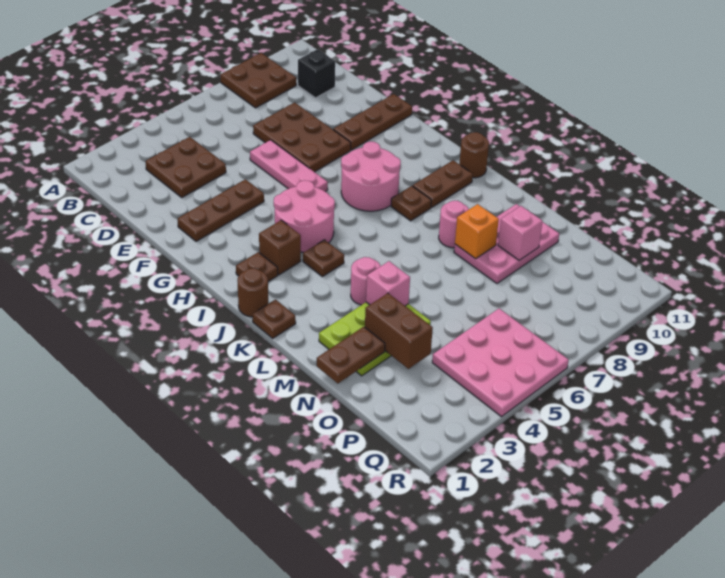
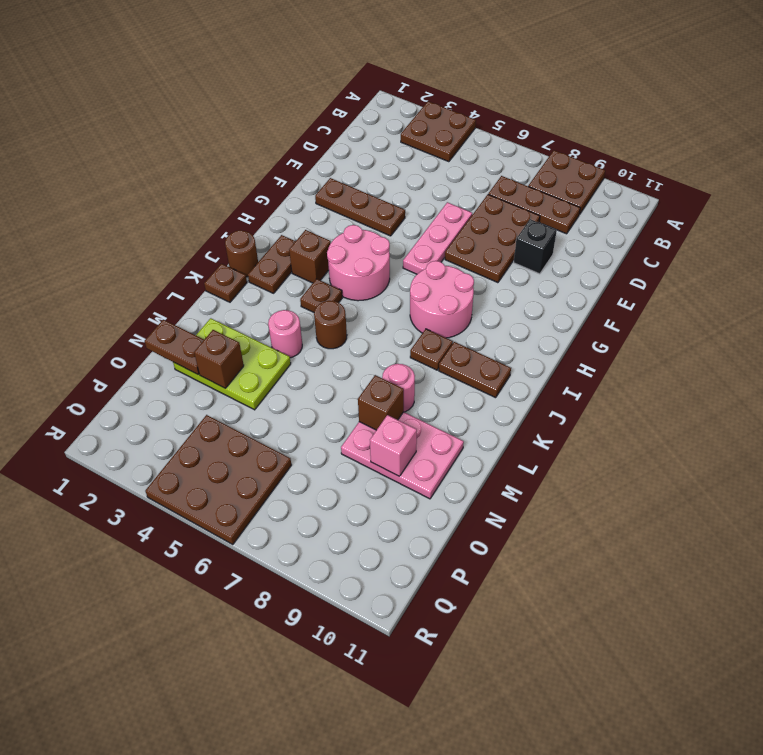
brown plate C3:D4 level 1 -> brown plate A3:B4 level 1
black brick C10 level 1 -> black brick E9 level 1
brown plate F9:F11 level 1 -> brown plate C7:C9 level 1
brown plate I2 level 1 -> brown plate I2:J2 level 1
brown round brick J11 level 1 -> brown round brick K5 level 1
pink brick M4 level 2 -> none
orange brick M8 level 2 -> brown brick M8 level 2
brown brick N3:O3 level 2 -> brown brick N3 level 2
pink plate P4:R6 level 1 -> brown plate P4:R6 level 1

